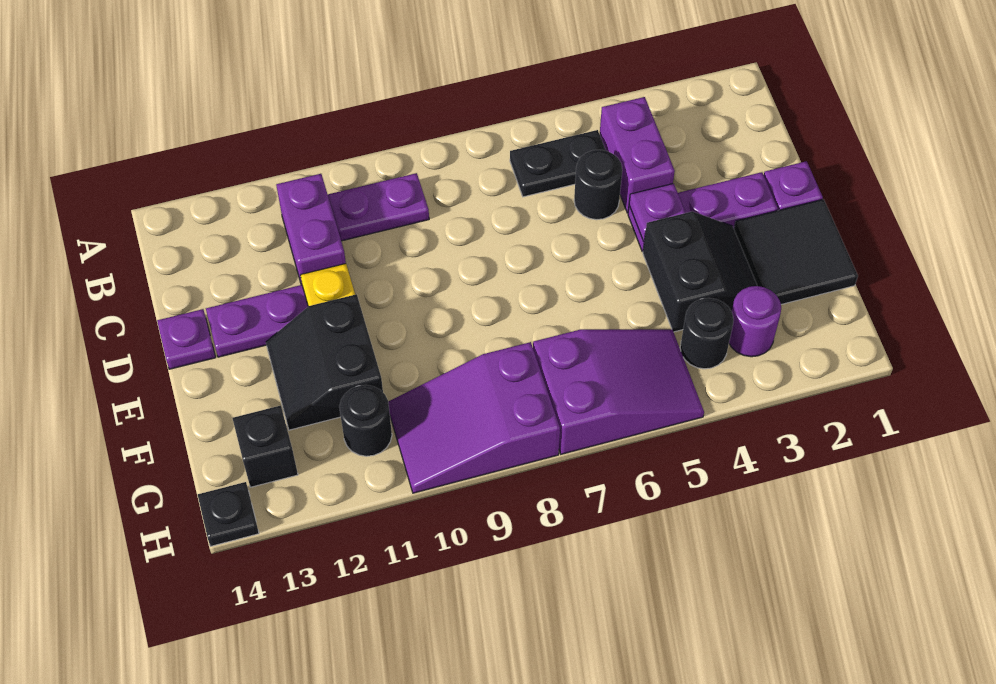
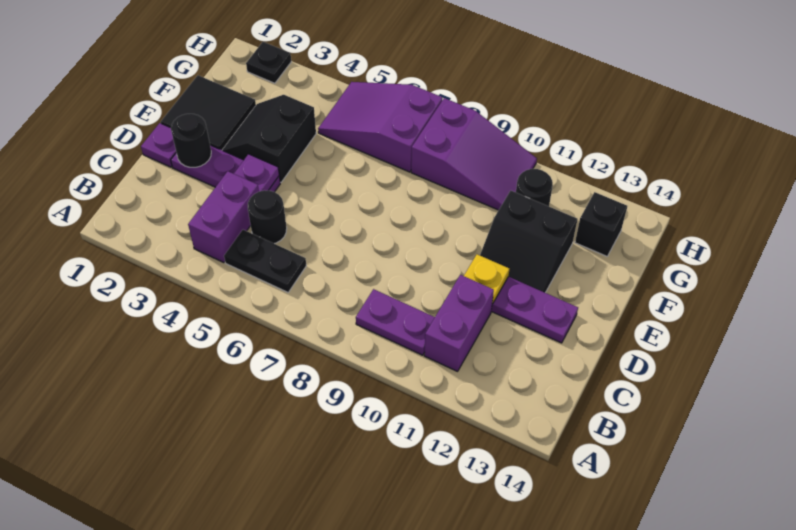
purple plate D14 level 1 -> none
black slope E11:F12 level 1 top 11 -> black slope E11:F12 level 1 top F
purple round brick G3 level 1 -> none
black round brick G4 level 1 -> black round brick D2 level 2
black plate H14 level 1 -> black plate H2 level 1

